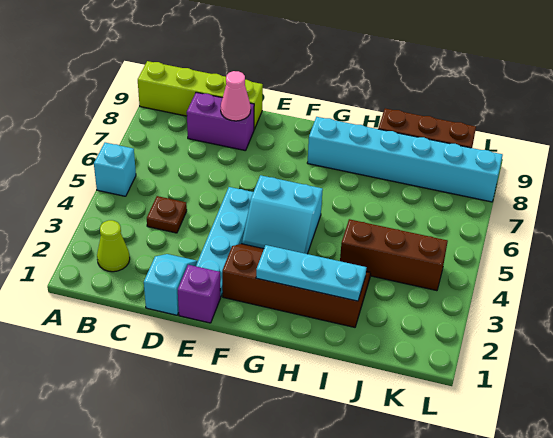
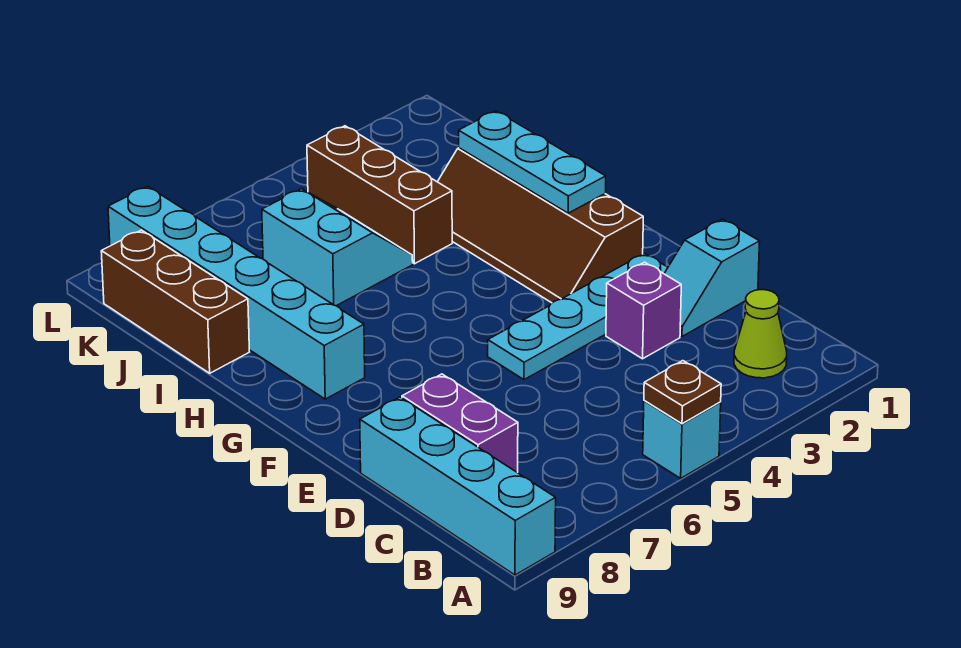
lime brick A9:D9 level 1 -> cyan brick A9:D9 level 1
brown plate C4 level 1 -> brown plate A5 level 2
pink cone D8 level 2 -> none
purple brick E1 level 1 -> purple brick D3 level 1
cyan slope F4:G5 level 1 top 5 -> cyan slope I5:J6 level 1 top 6

